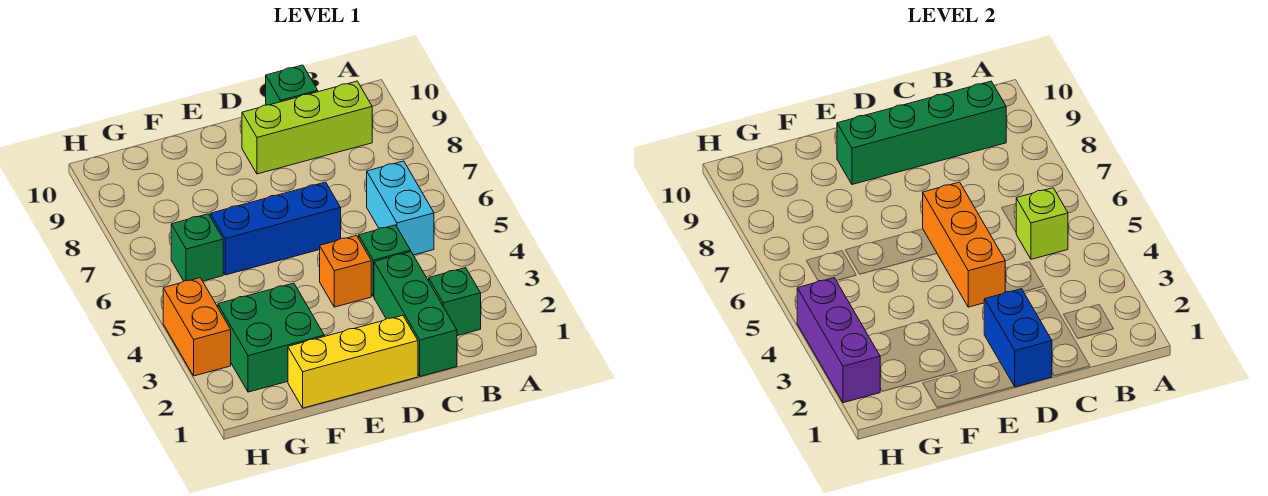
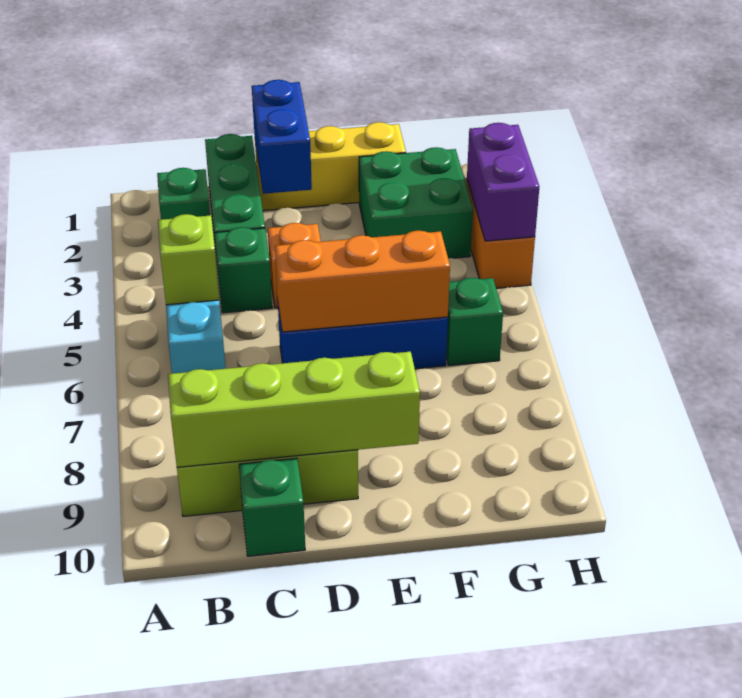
green brick B9:E9 level 2 -> lime brick B9:E9 level 2
orange brick D4:D6 level 2 -> orange brick D6:F6 level 2
purple brick H2:H4 level 2 -> purple brick H3:H4 level 2

